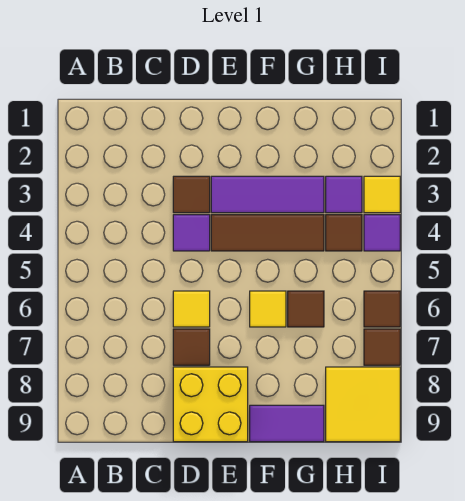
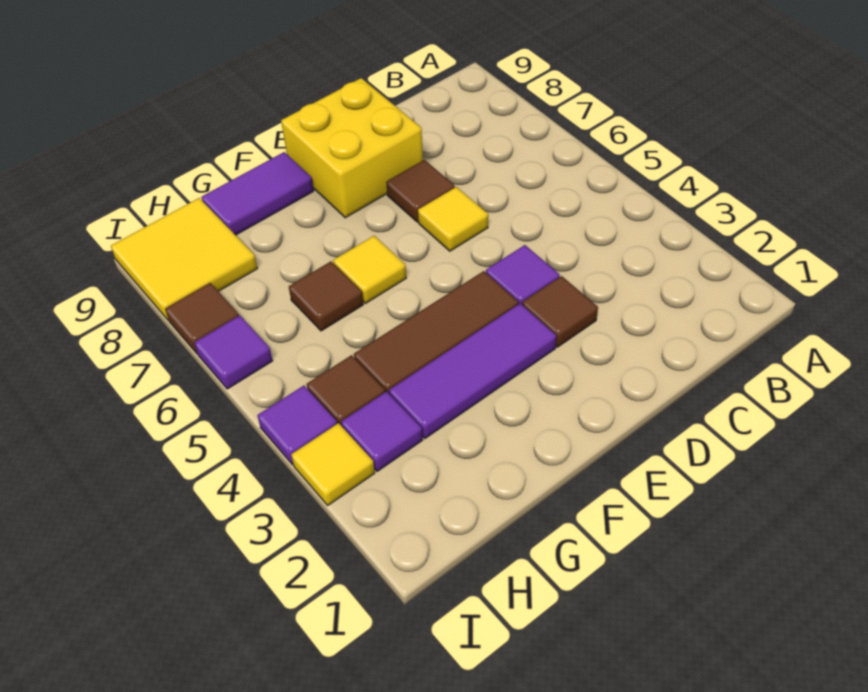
brown tile I6 level 1 -> purple tile I6 level 1

